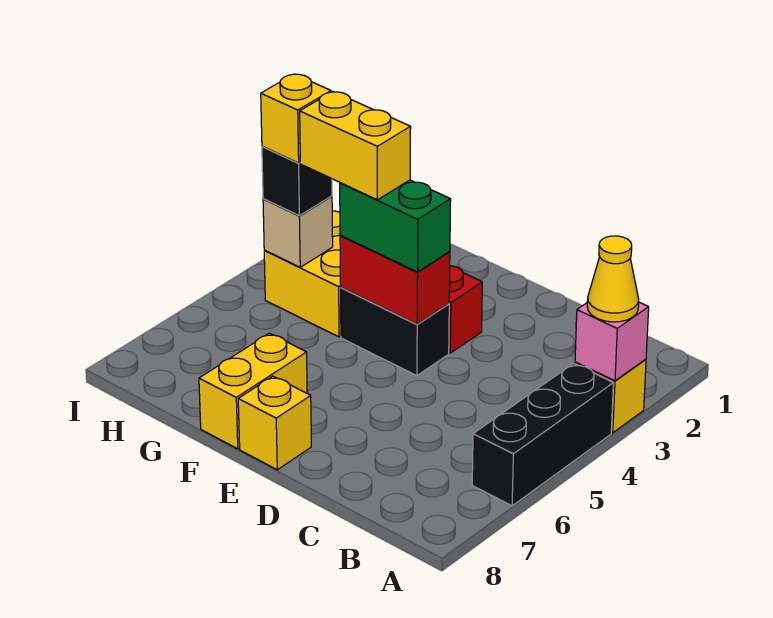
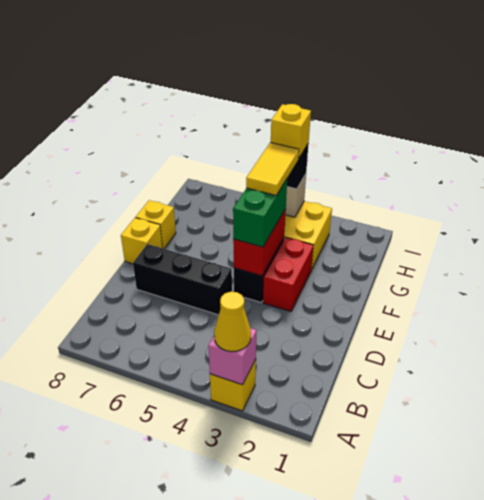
black brick A4:A6 level 1 -> black brick D5:D7 level 1
yellow brick F4:G4 level 4 -> yellow tile F4:G4 level 4
yellow brick F7:F8 level 1 -> yellow brick F8 level 1

